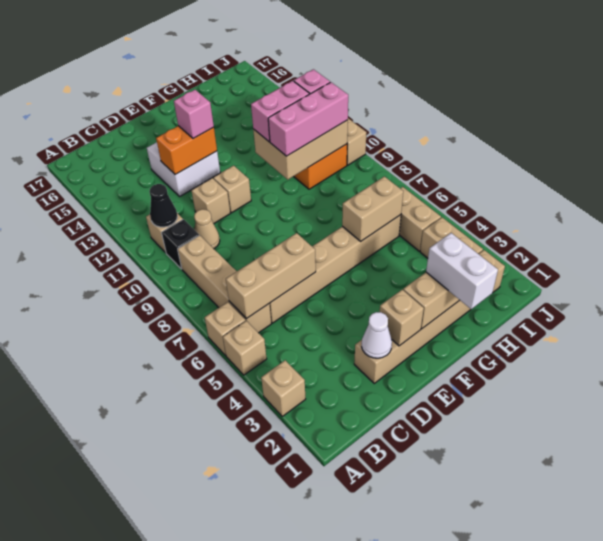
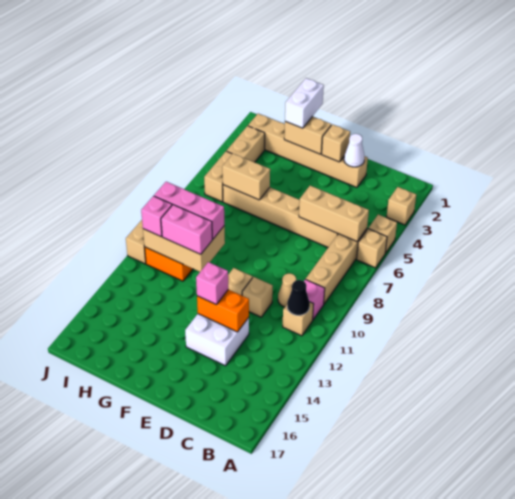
black brick B10 level 1 -> pink brick B10 level 1

